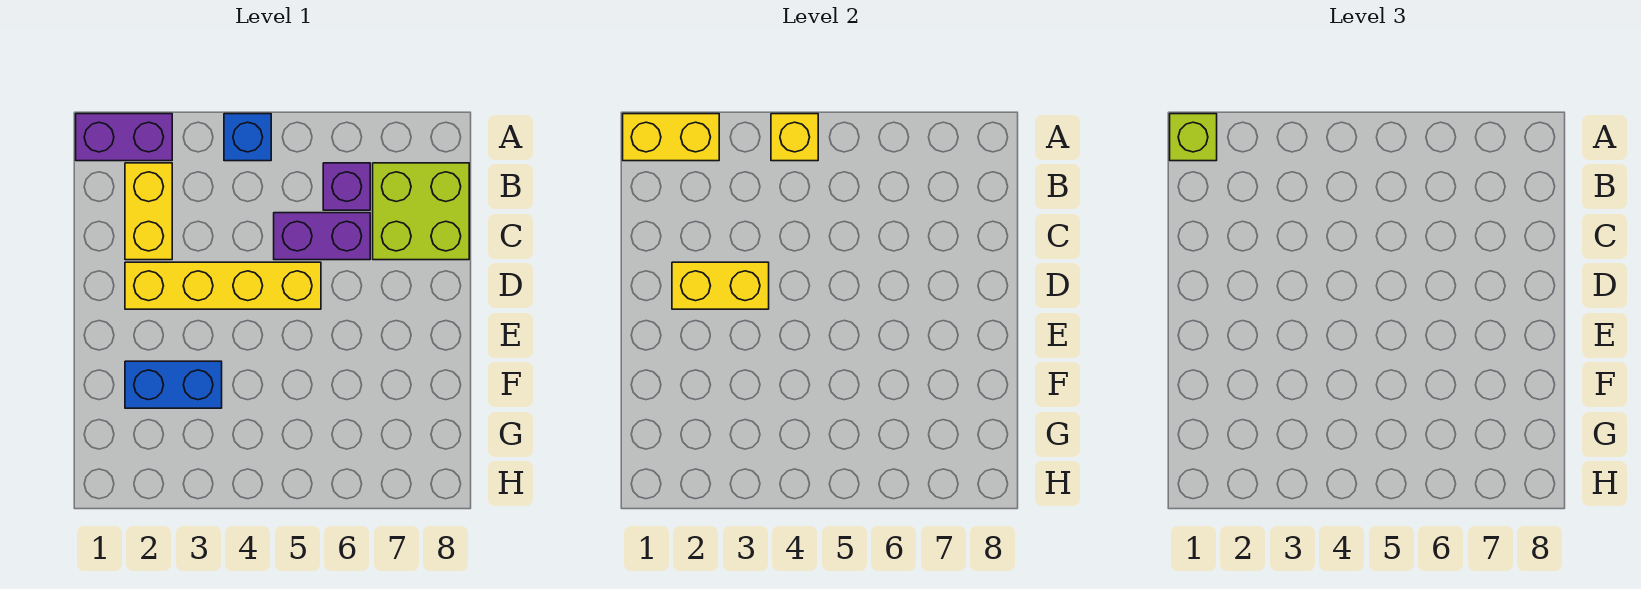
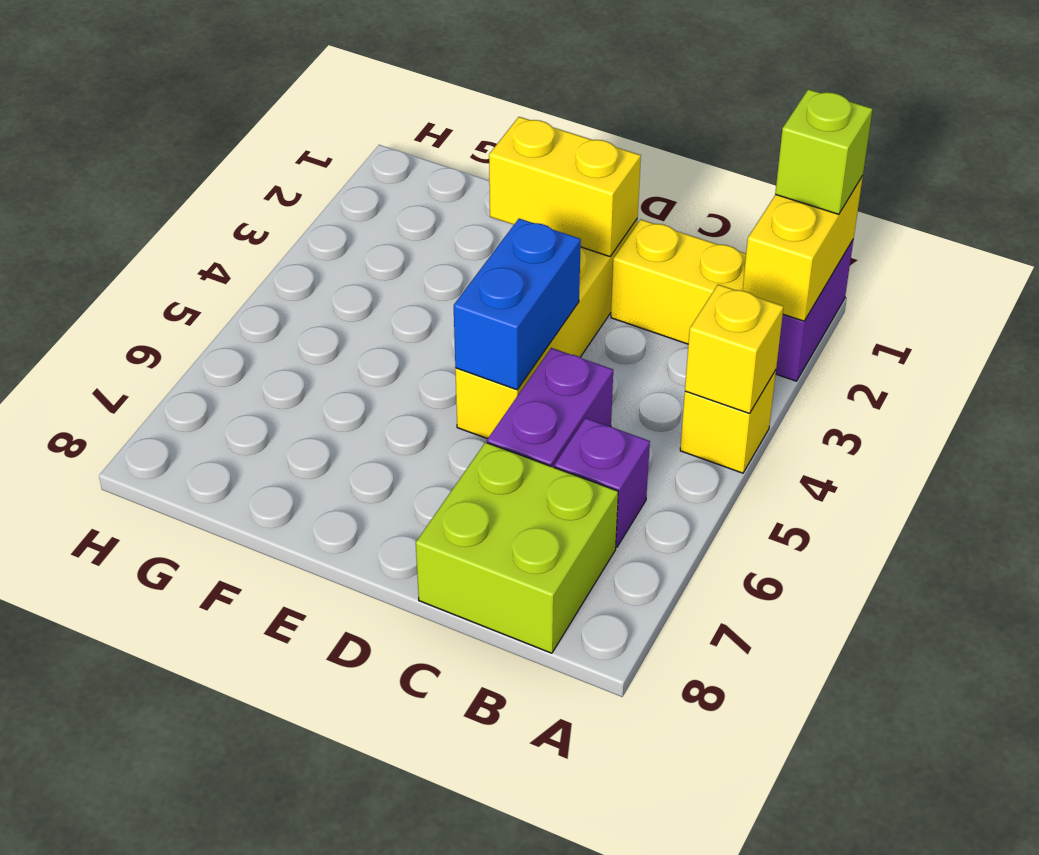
blue brick A4 level 1 -> yellow brick A4 level 1
yellow brick D2:D3 level 2 -> yellow brick D2:E2 level 2
blue brick F2:F3 level 1 -> blue brick D4:D5 level 2

